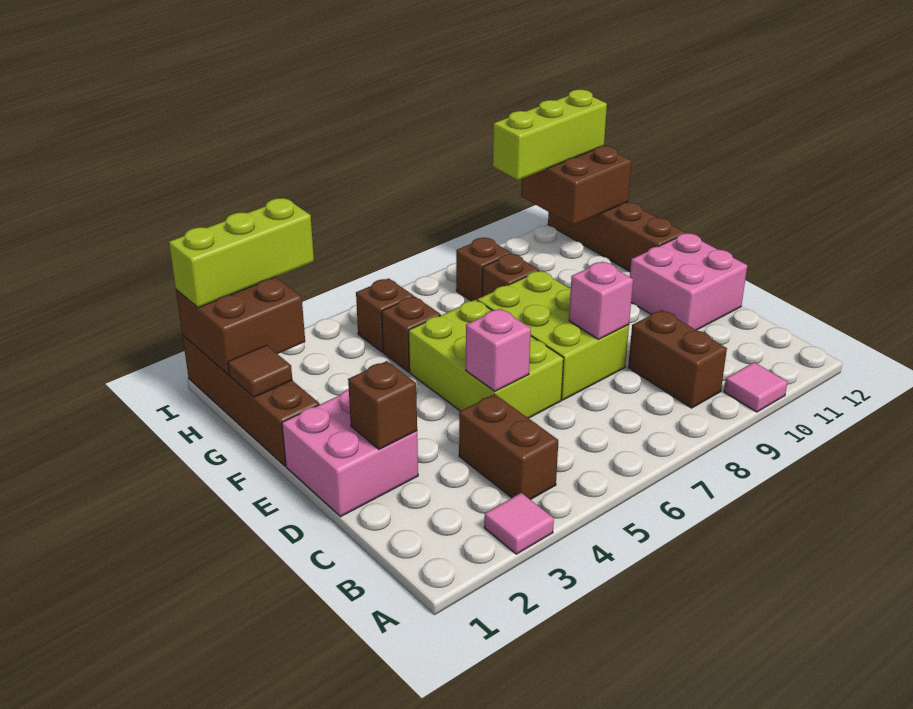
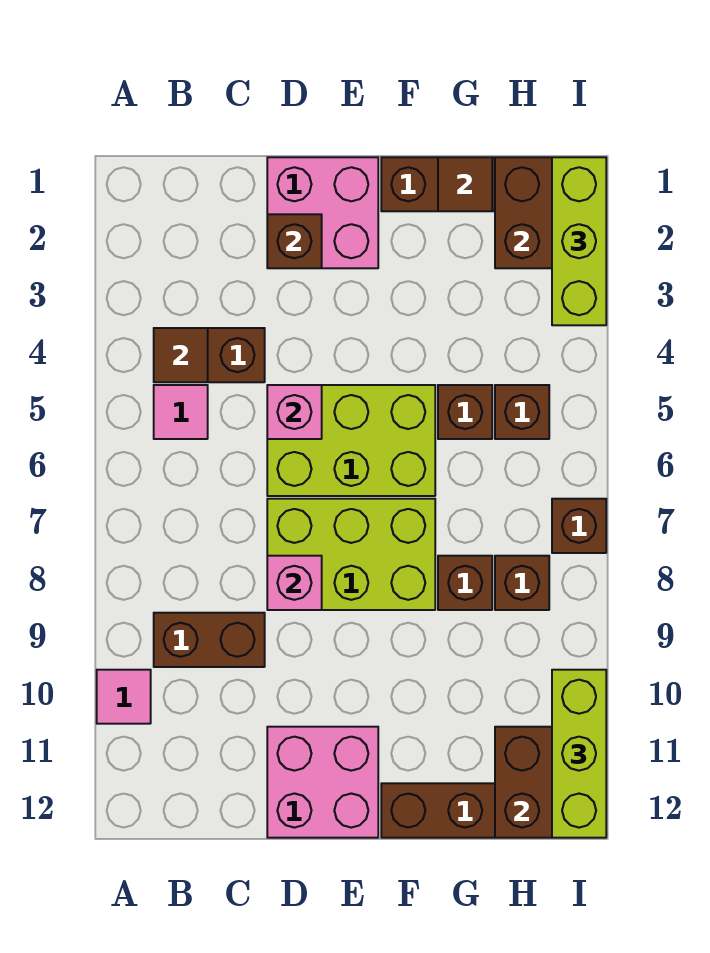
pink tile A3 level 1 -> pink tile B5 level 1
none -> brown tile B4 level 2
none -> brown brick I7 level 1

